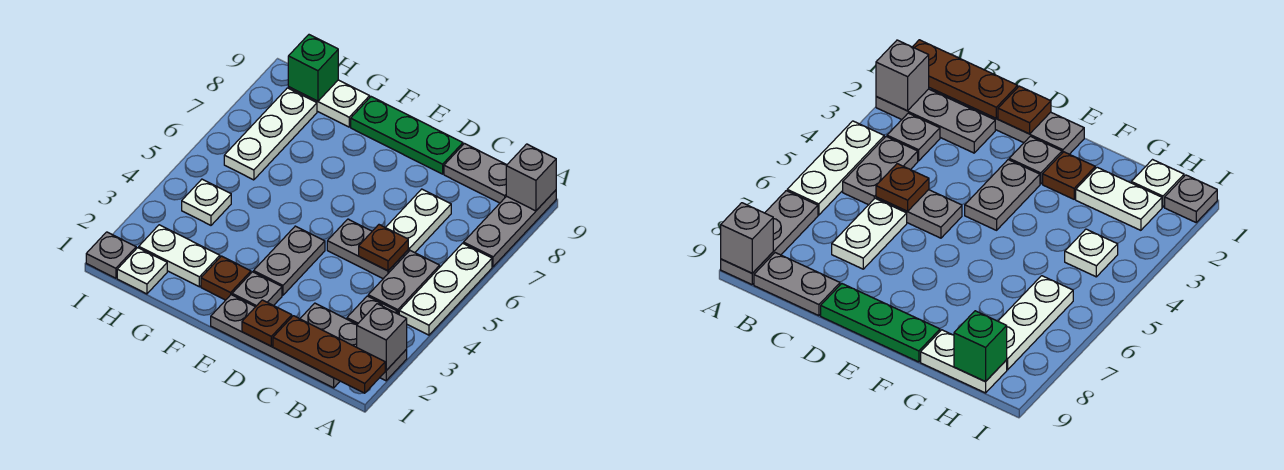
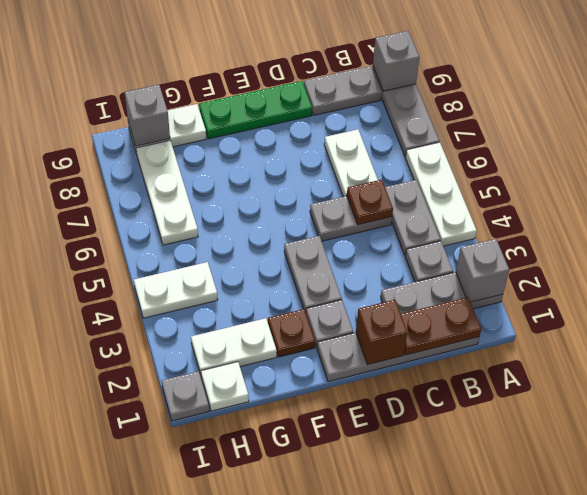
brown plate A1:C1 level 2 -> brown plate B1:C1 level 2
brown plate D1 level 2 -> brown brick D1 level 2
white plate H4 level 1 -> white plate H4:I4 level 1
green brick H9 level 2 -> grey brick H9 level 2

